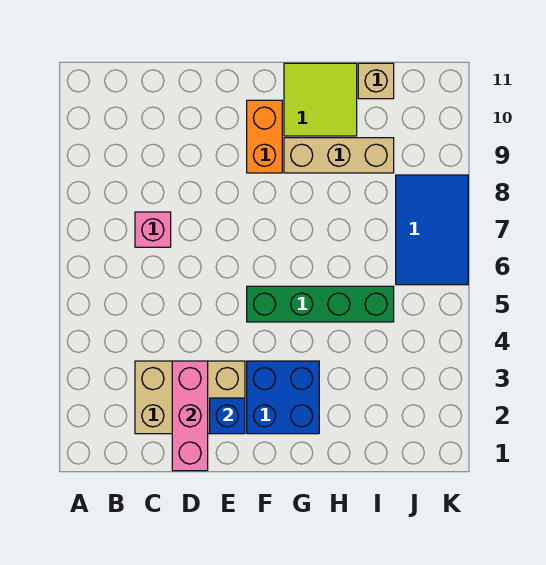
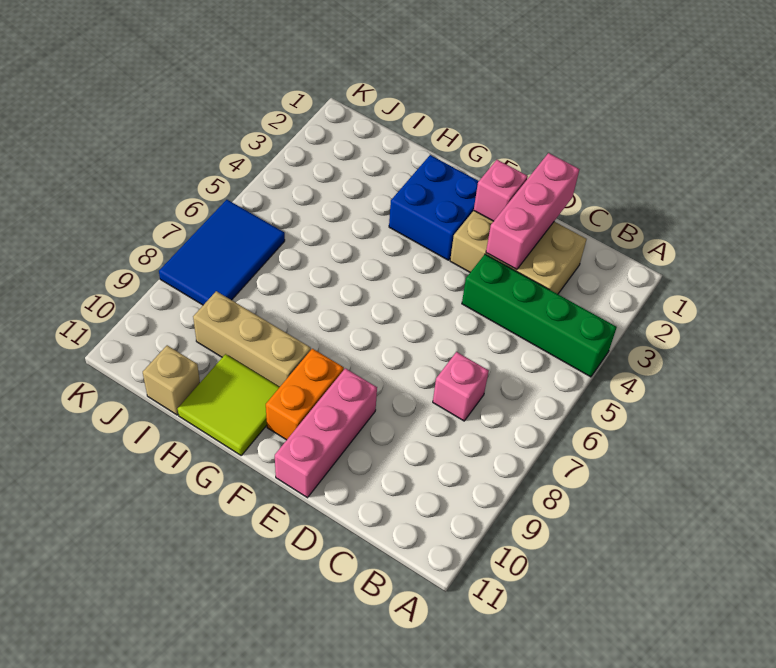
blue brick E2 level 2 -> pink brick E2 level 2
none -> pink brick E9:E11 level 1
green brick F5:I5 level 1 -> green brick A4:D4 level 1

